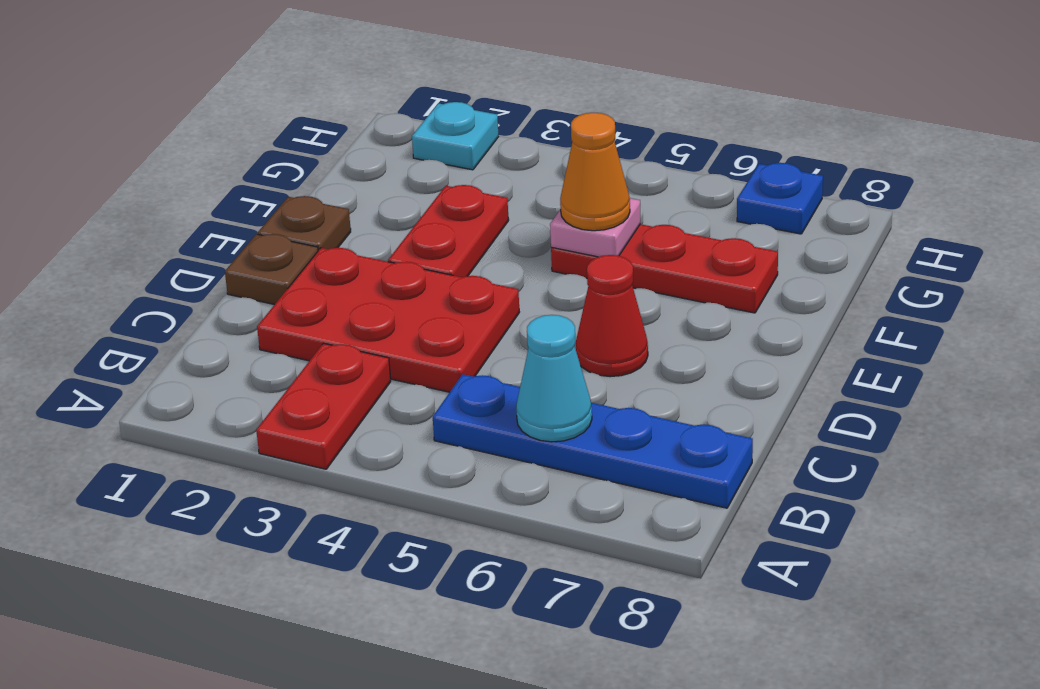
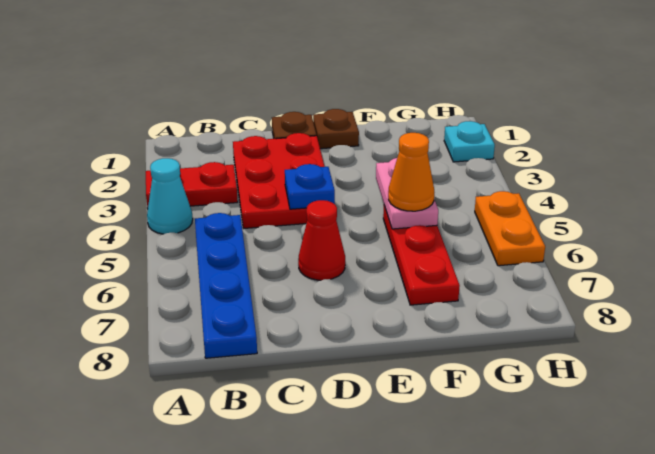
cyan cone B6 level 2 -> cyan cone A4 level 1
red plate E3:F3 level 1 -> none
pink plate F5 level 2 -> pink plate F4:F5 level 2
none -> orange plate H5:H6 level 1
blue plate H7 level 1 -> blue plate D4 level 2

